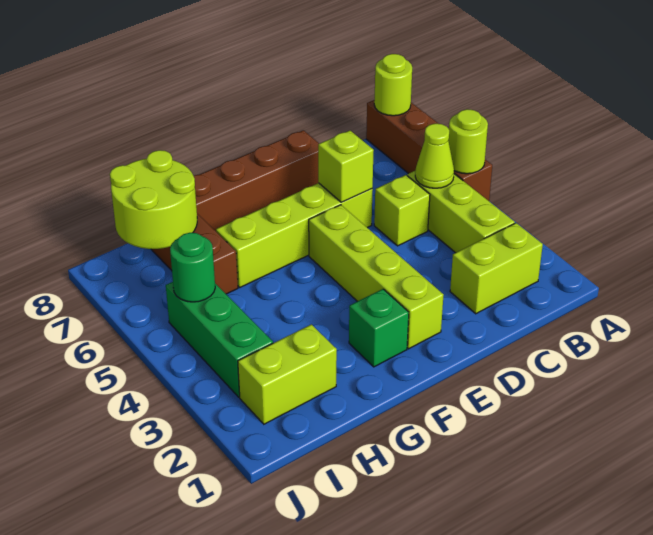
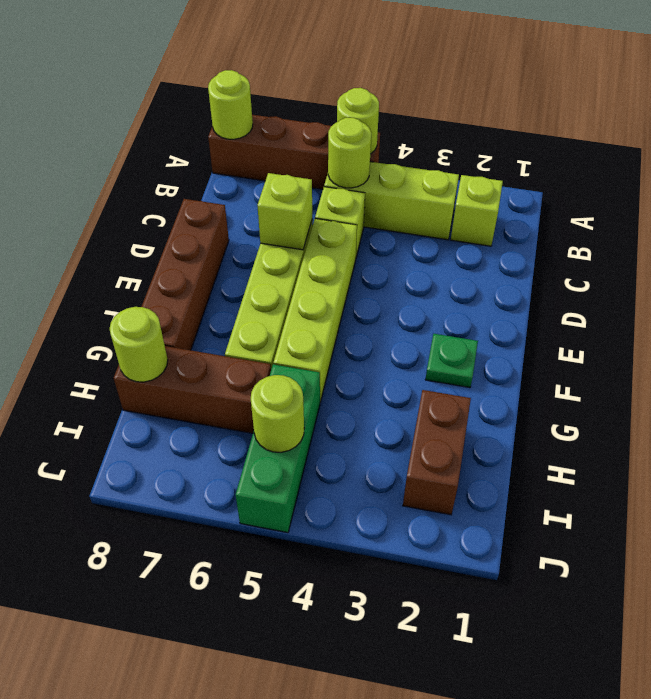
lime brick B2:C2 level 1 -> lime brick B2 level 1
lime cone B5 level 2 -> lime round brick B5 level 2
lime brick E2:E5 level 1 -> lime brick D5:G5 level 1
green brick F2 level 1 -> green plate F2 level 1
lime brick H2:I2 level 1 -> brown brick H2:I2 level 1
lime round brick H7:I8 level 2 -> lime round brick H8 level 2
green brick I3:I5 level 1 -> green brick H5:J5 level 1
green round brick I5 level 2 -> lime round brick I5 level 2

